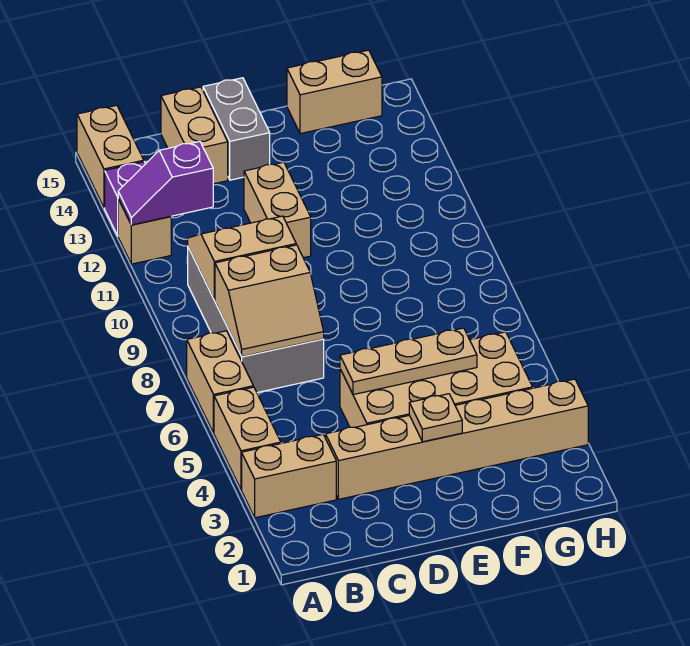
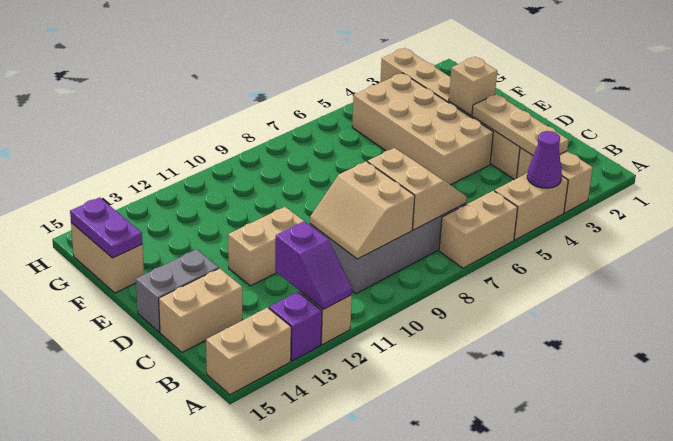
none -> purple cone A4 level 2
tan plate D5:F5 level 2 -> tan plate B3:D3 level 2
tan plate E3 level 2 -> tan brick E3 level 2
none -> purple plate F15:G15 level 2

